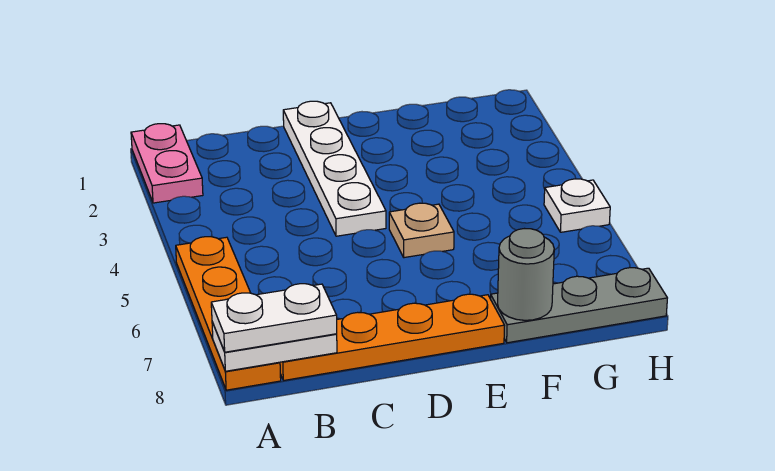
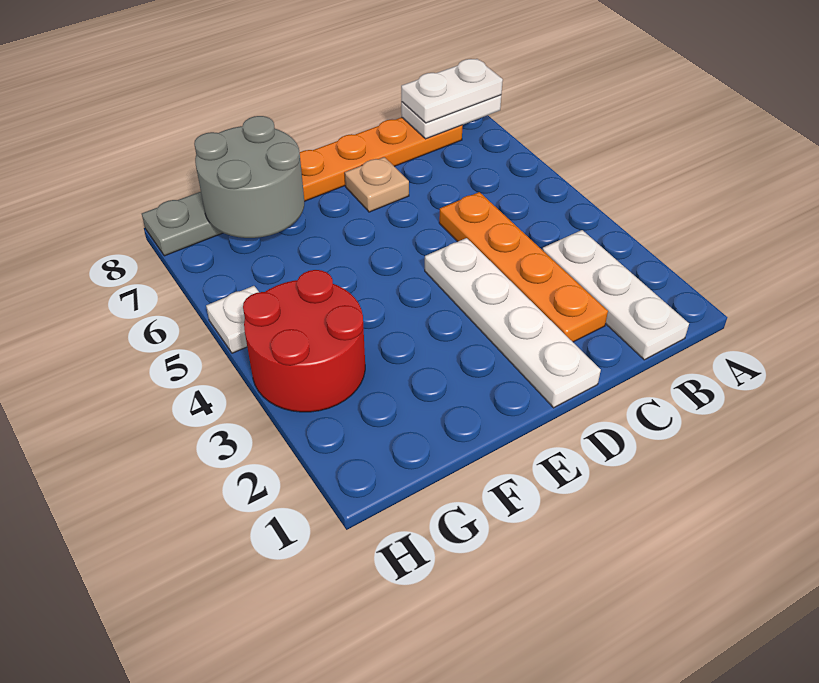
pink plate A1:A2 level 1 -> none
orange plate A5:A8 level 1 -> orange plate C2:C5 level 1
none -> white plate B1:B3 level 1
tan plate E5 level 1 -> tan plate D7 level 1
grey round brick F8 level 2 -> grey round brick F7:G8 level 2
none -> red round brick G3:H4 level 1

